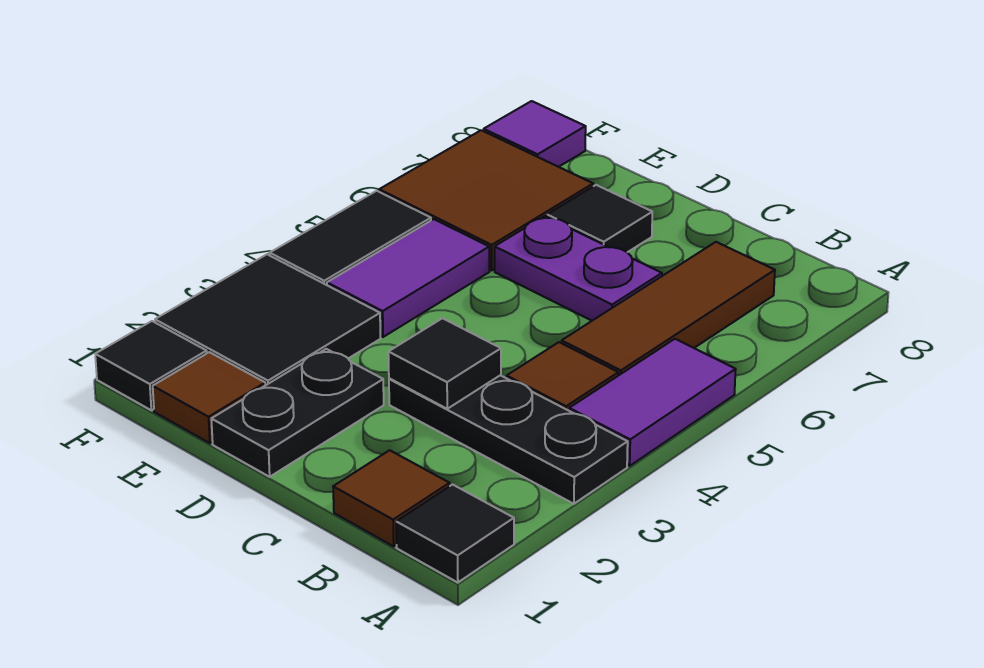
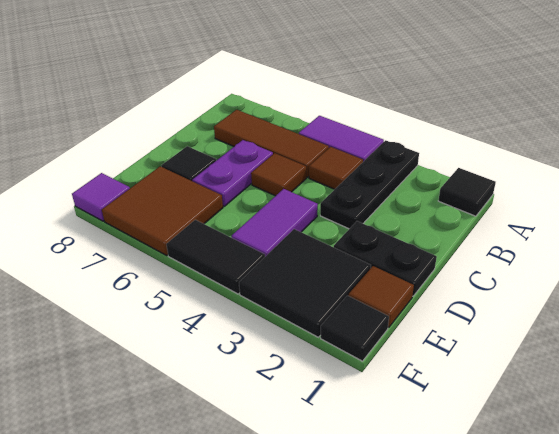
brown tile B1 level 1 -> brown tile C5 level 1
black tile C3 level 2 -> none
purple tile E4:E5 level 1 -> purple tile D4:E4 level 1

